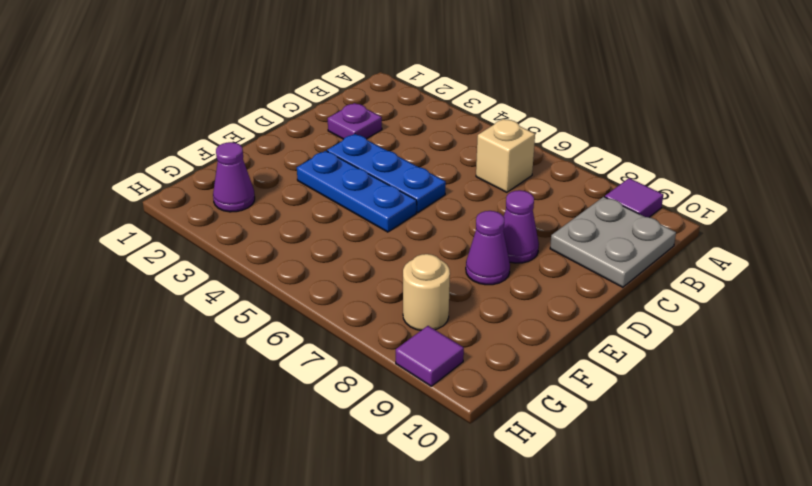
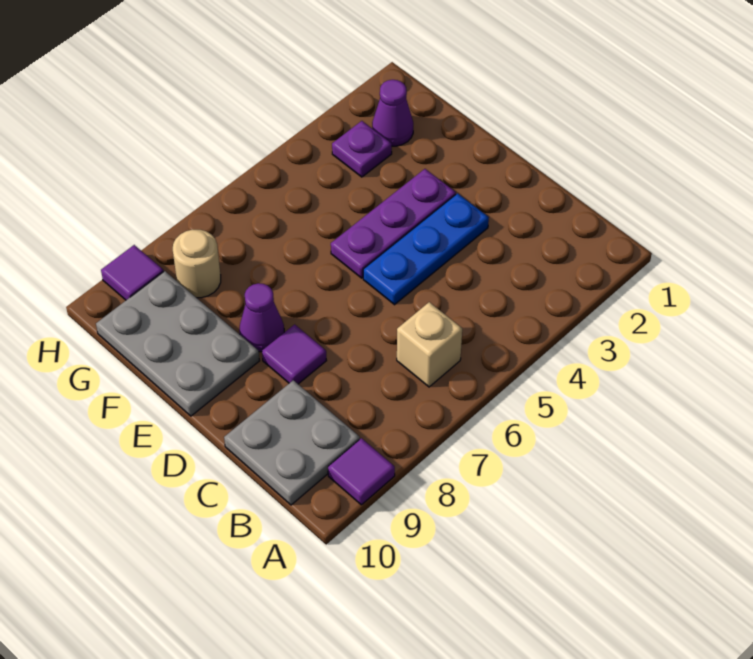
purple plate C2 level 1 -> purple plate G3 level 1
purple cone D8 level 1 -> purple tile D8 level 1
blue plate E3:E5 level 1 -> purple plate E3:E5 level 1
none -> grey plate E9:G10 level 1

